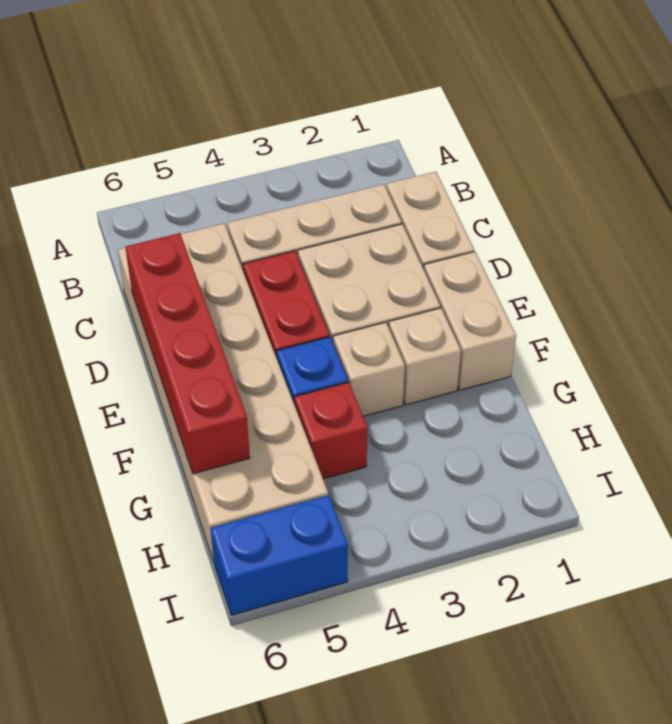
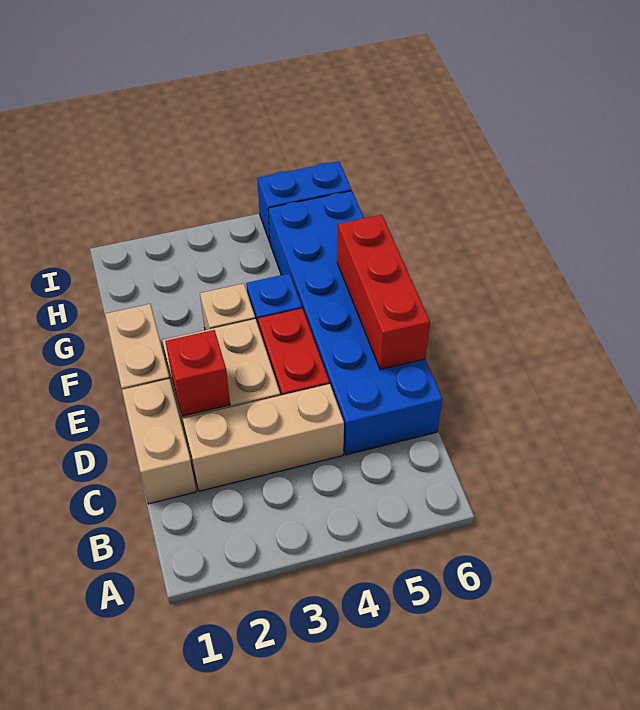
tan brick C5:H6 level 1 -> blue brick C5:H6 level 1
red brick D6:G6 level 2 -> red brick D6:F6 level 2
tan brick F2 level 1 -> none
red brick G4 level 1 -> red brick D2 level 2

